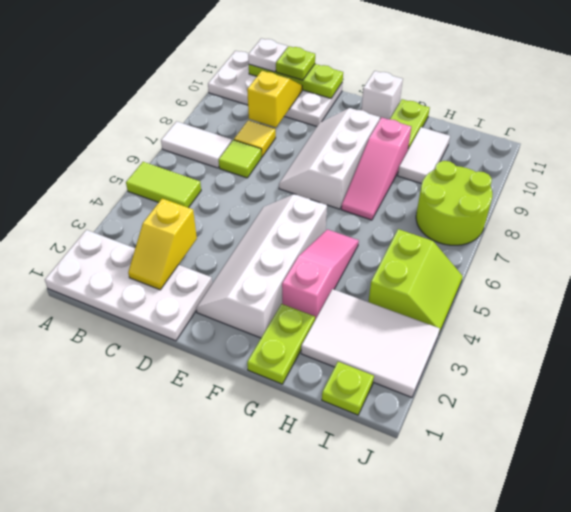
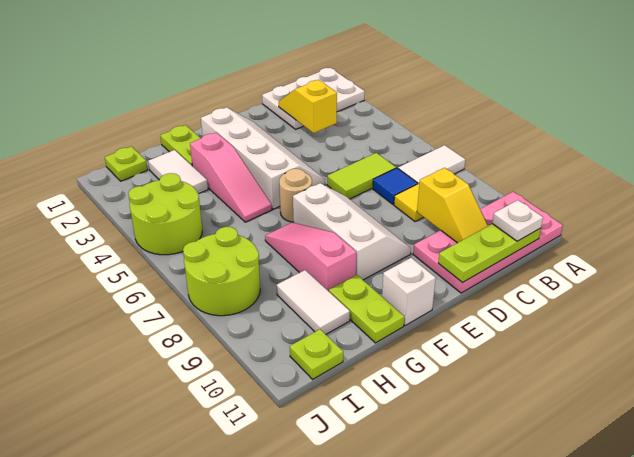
white plate A1:D2 level 1 -> white plate A1:C2 level 1
lime tile A5:B5 level 1 -> lime tile C6:D6 level 1
white plate A10:D11 level 1 -> pink plate A10:D11 level 1
lime tile C7 level 1 -> blue tile C7 level 1
lime plate C11 level 3 -> lime plate I11 level 1
none -> tan round brick F6 level 1
white tile H2:J3 level 1 -> white tile H2:H3 level 1
lime slope I4:J5 level 1 top I -> lime round brick I4:J5 level 1

